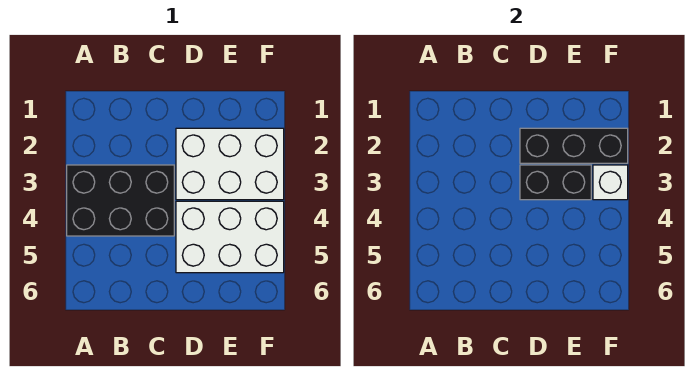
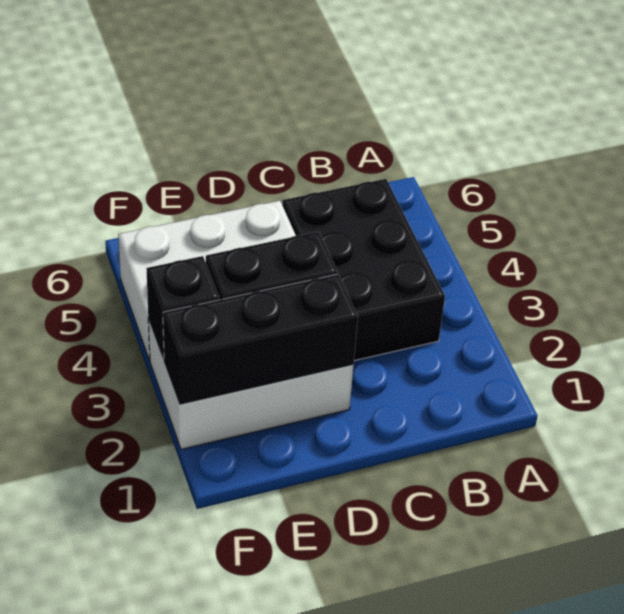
black brick A3:C4 level 1 -> black brick B3:C5 level 1
white brick F3 level 2 -> black brick F3 level 2

